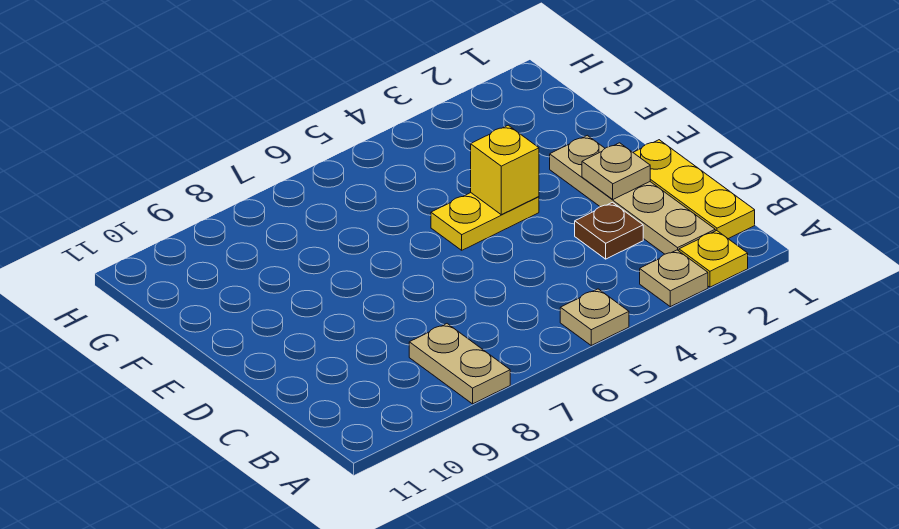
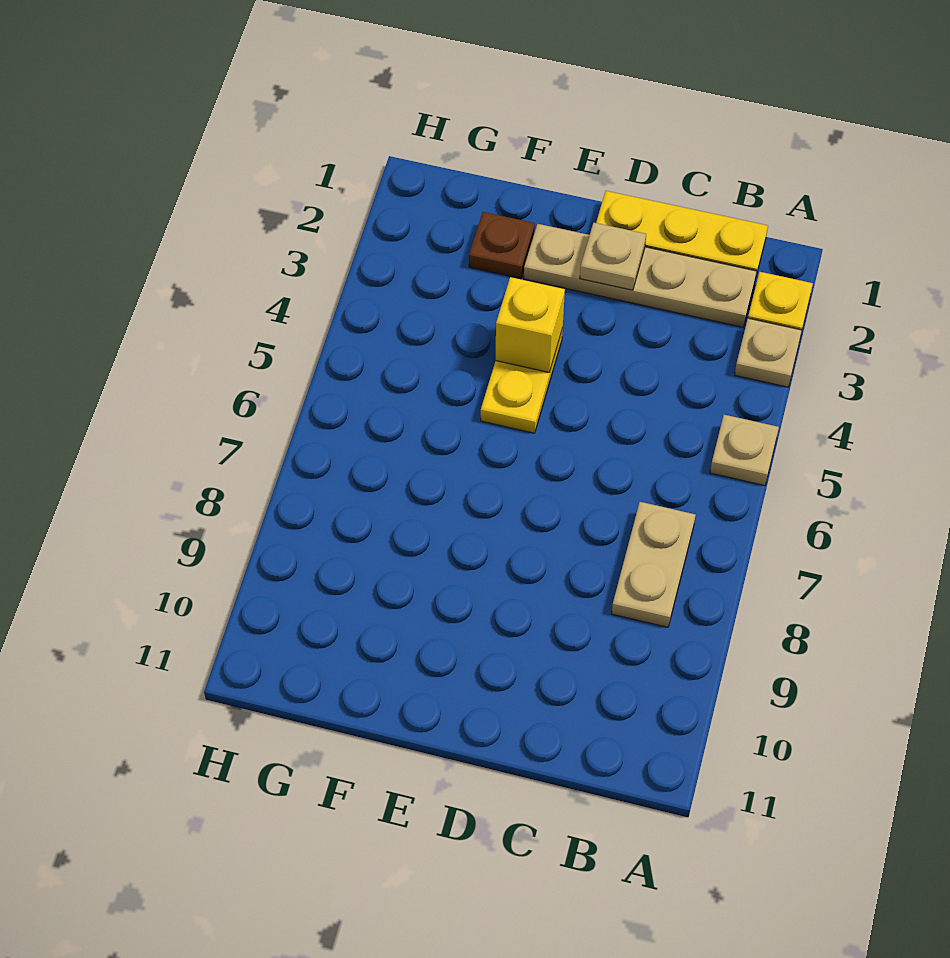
tan plate A8:B8 level 1 -> tan plate B7:B8 level 1
brown plate C3 level 1 -> brown plate F2 level 1

